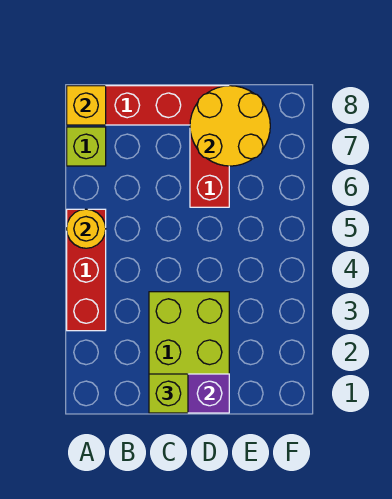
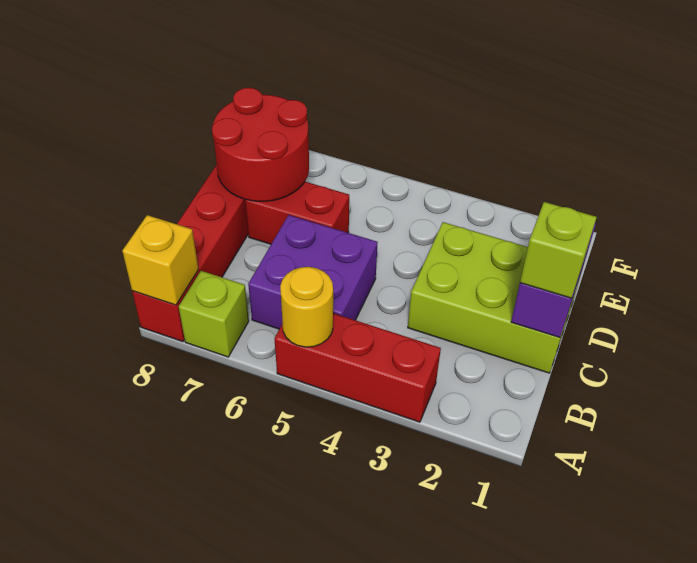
none -> purple brick B5:C6 level 1
yellow round brick D7:E8 level 2 -> red round brick D7:E8 level 2

